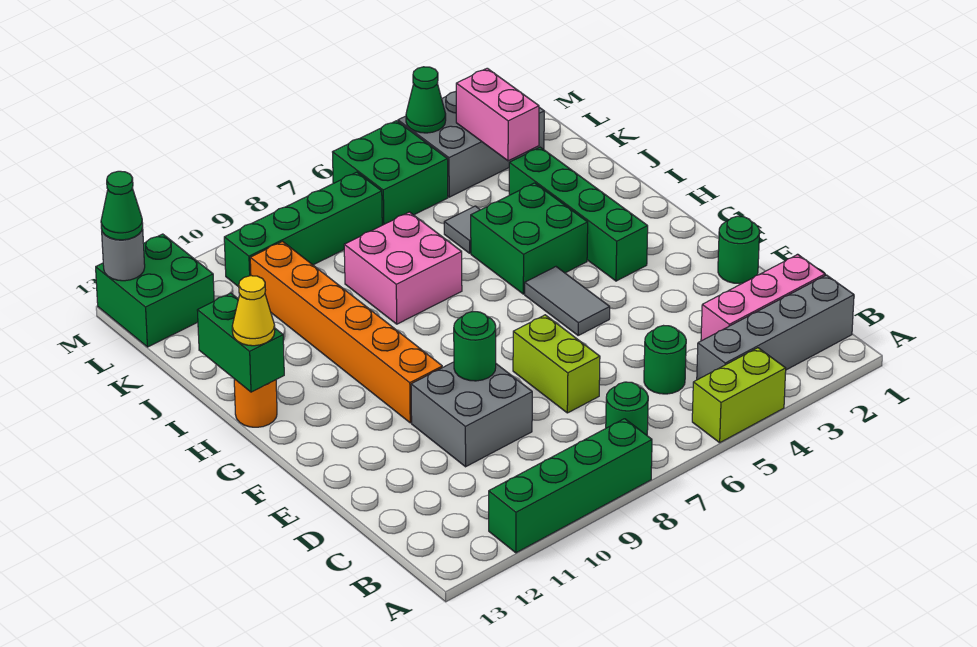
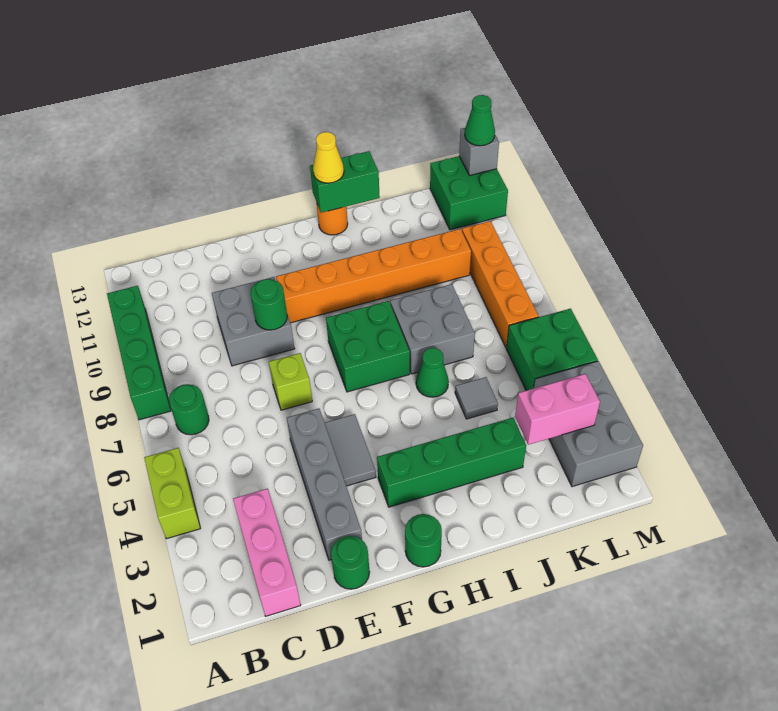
grey brick B1:B4 level 1 -> grey brick E2:E5 level 1
green round brick C5 level 1 -> green round brick G1 level 1
lime brick D7:E7 level 1 -> lime brick E7 level 1
grey tile F5:G5 level 1 -> grey tile F4:F5 level 1
green brick H4:I5 level 1 -> green brick G7:H8 level 1
pink brick I7:J8 level 1 -> grey brick I7:J8 level 1
green brick L7:L10 level 1 -> orange brick L7:L10 level 1
green cone M4 level 2 -> green cone I6 level 1
grey round brick M13 level 2 -> grey brick M13 level 2

